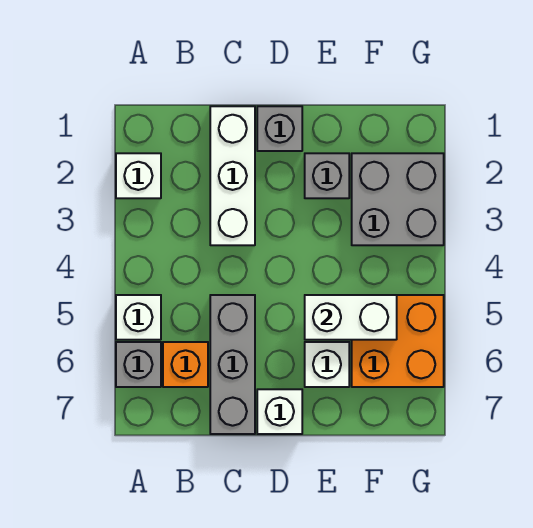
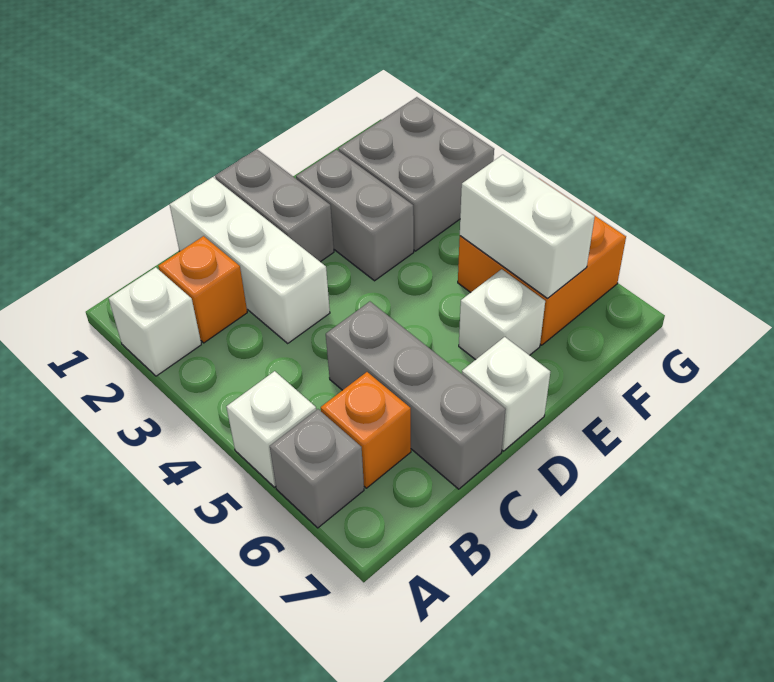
none -> orange brick B2 level 1
grey brick D1 level 1 -> grey brick D1:D2 level 1
grey brick E2 level 1 -> grey brick E2:E3 level 1
white brick E5:F5 level 2 -> white brick F5:F6 level 2

